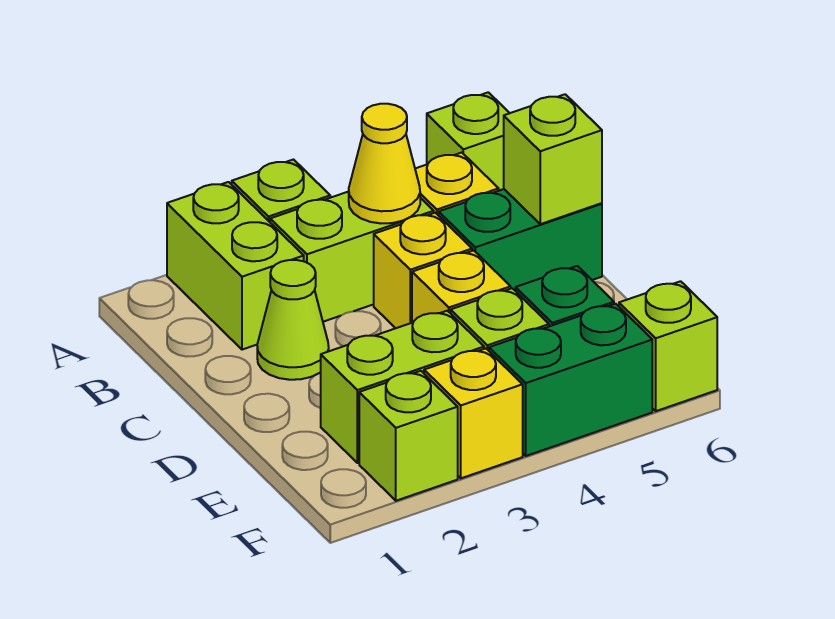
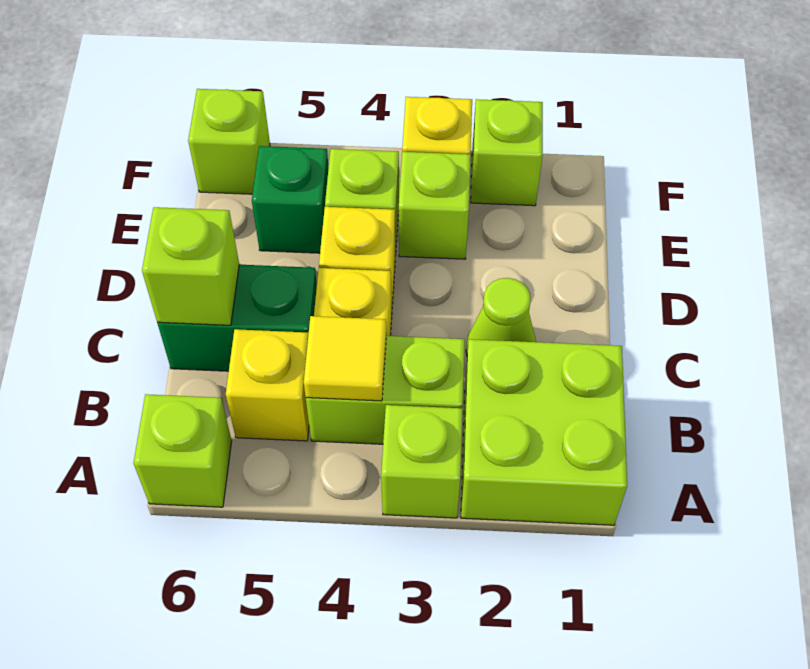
lime brick A2:B2 level 1 -> lime brick A1:B2 level 1
yellow cone B4 level 2 -> yellow tile B4 level 2
lime brick E2:E3 level 1 -> lime brick E3 level 1
green brick F4:F5 level 1 -> none

